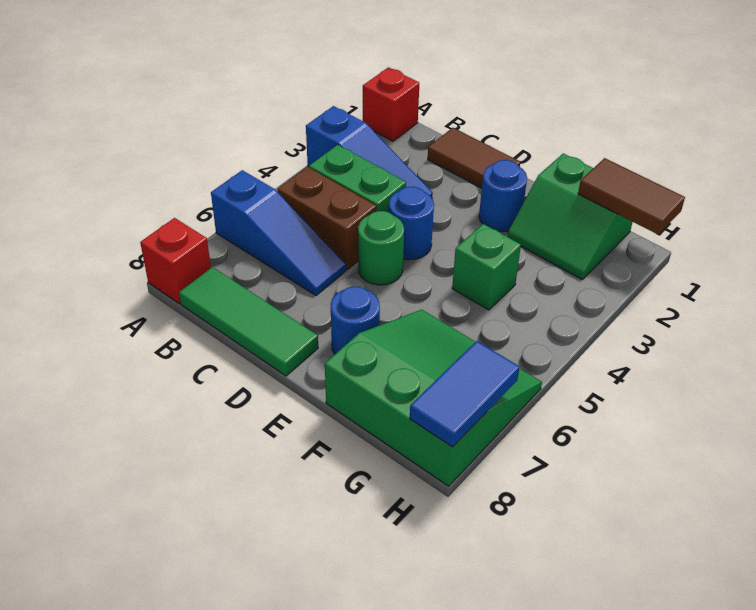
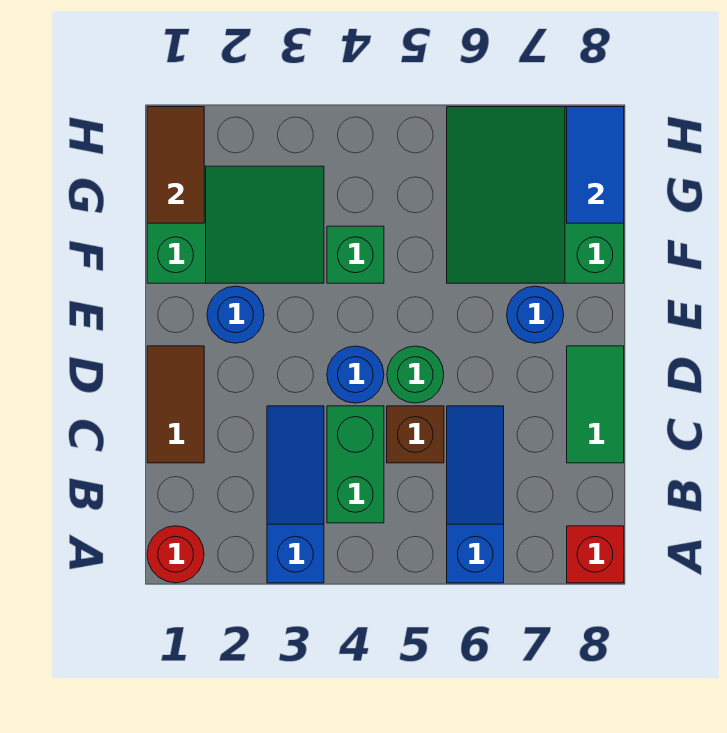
red brick A1 level 1 -> red round brick A1 level 1
brown brick B5:C5 level 1 -> brown brick C5 level 1
green tile B8:D8 level 1 -> green tile C8:D8 level 1
green slope F1:G2 level 1 top 1 -> green slope F1:G3 level 1 top 1
blue tile H7:H8 level 2 -> blue tile G8:H8 level 2

